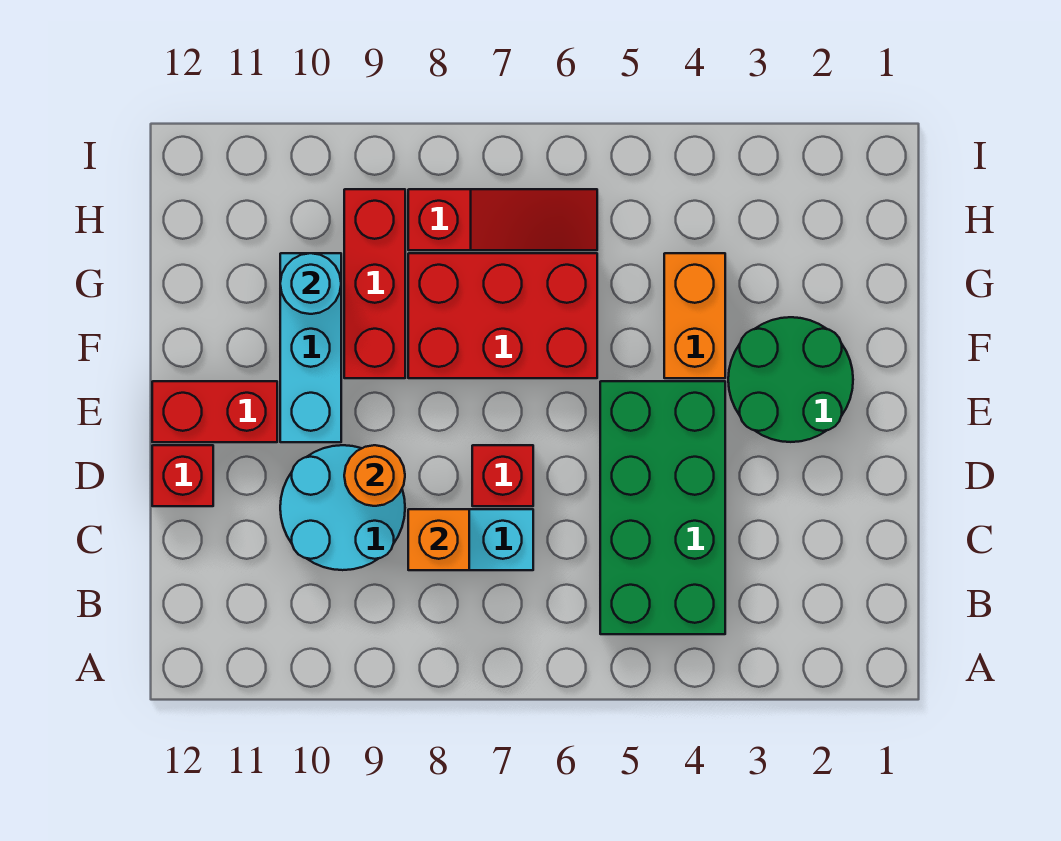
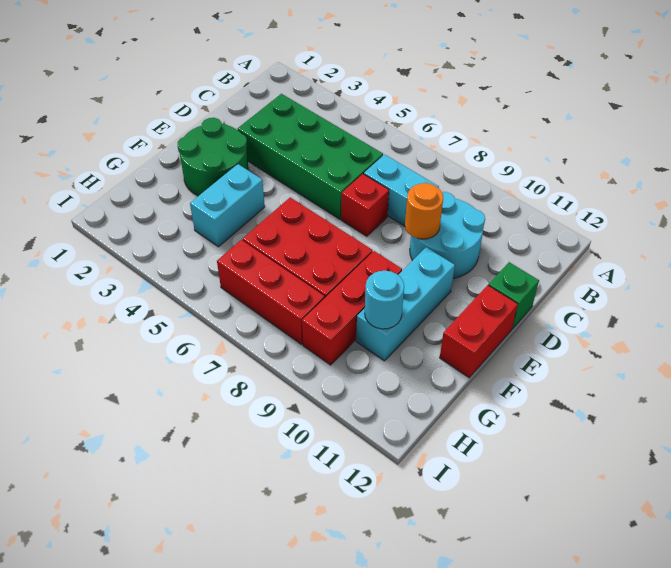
green brick B4:E5 level 1 -> green brick C3:D6 level 1
orange brick C8 level 2 -> none
red brick D12 level 1 -> green brick D12 level 1
red brick E11:E12 level 1 -> red brick E12:F12 level 1
orange brick F4:G4 level 1 -> cyan brick F4:G4 level 1
red slope H6:H8 level 1 top 8 -> red brick H6:H8 level 1

